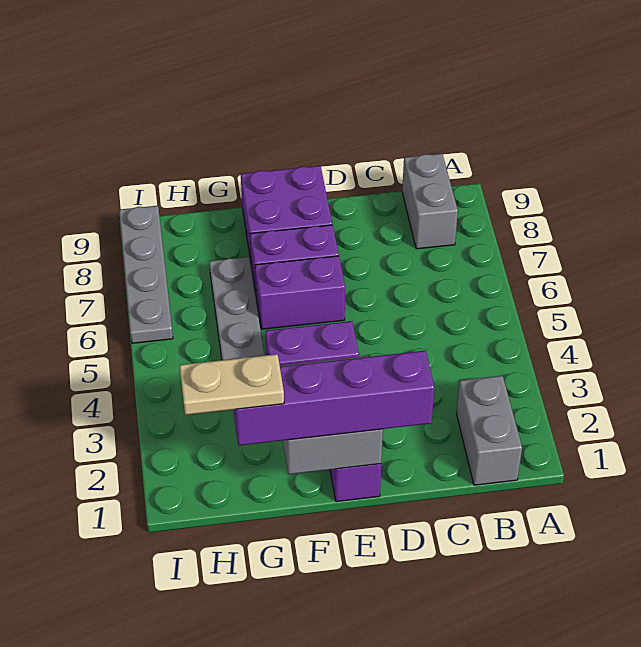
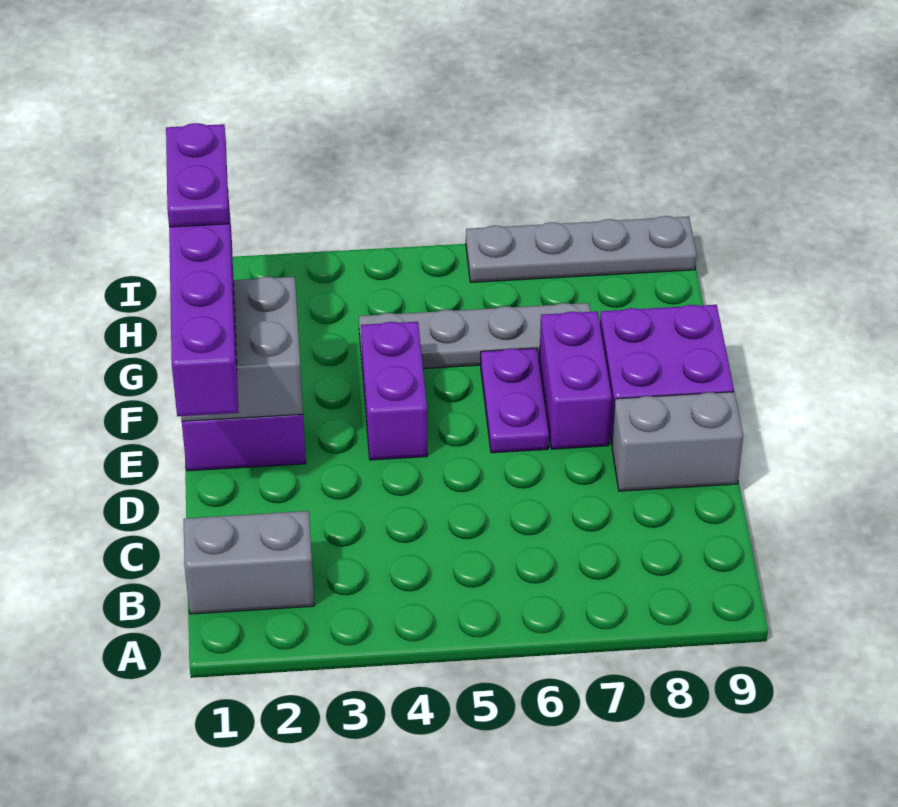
grey brick B8:B9 level 1 -> grey brick D8:D9 level 1
purple brick E6:F6 level 1 -> purple plate E6:F6 level 1
tan plate G1:H1 level 4 -> purple plate G1:H1 level 4

